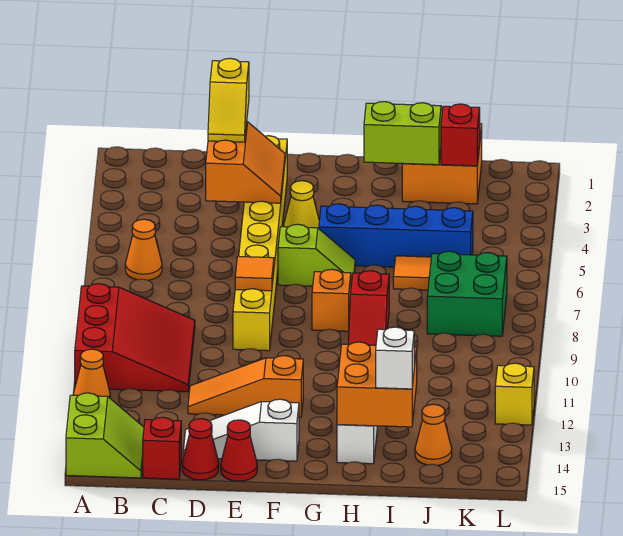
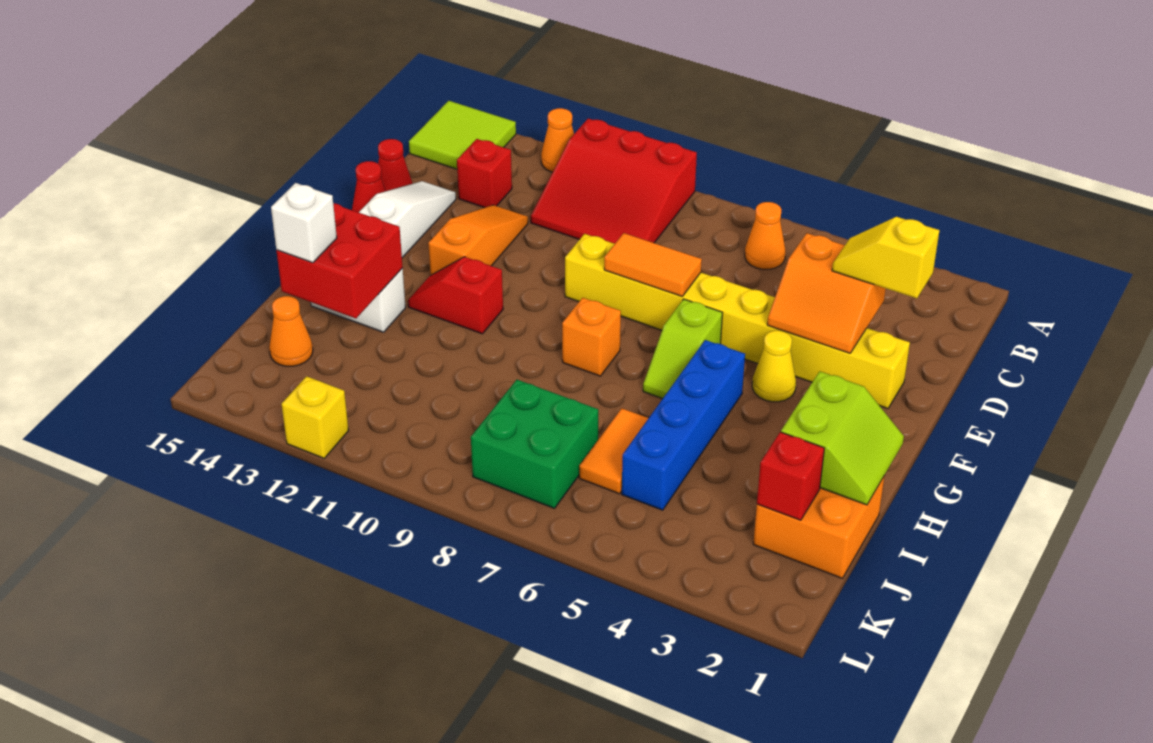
lime slope A14:B15 level 1 top A -> lime tile A14:B15 level 1
red brick C15 level 1 -> red brick C13 level 1
orange tile E8 level 2 -> orange tile E7:E8 level 2
red slope H8:H9 level 1 top 8 -> red slope G11:G12 level 1 top 11
orange brick H13:I14 level 2 -> red brick H13:I14 level 2

